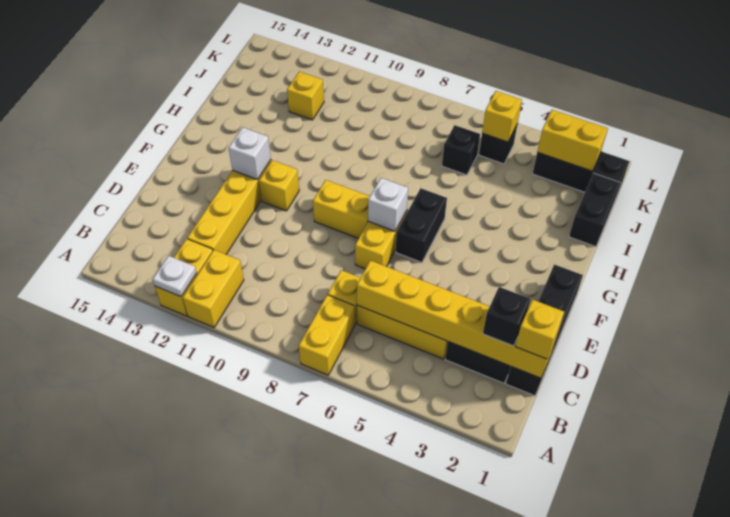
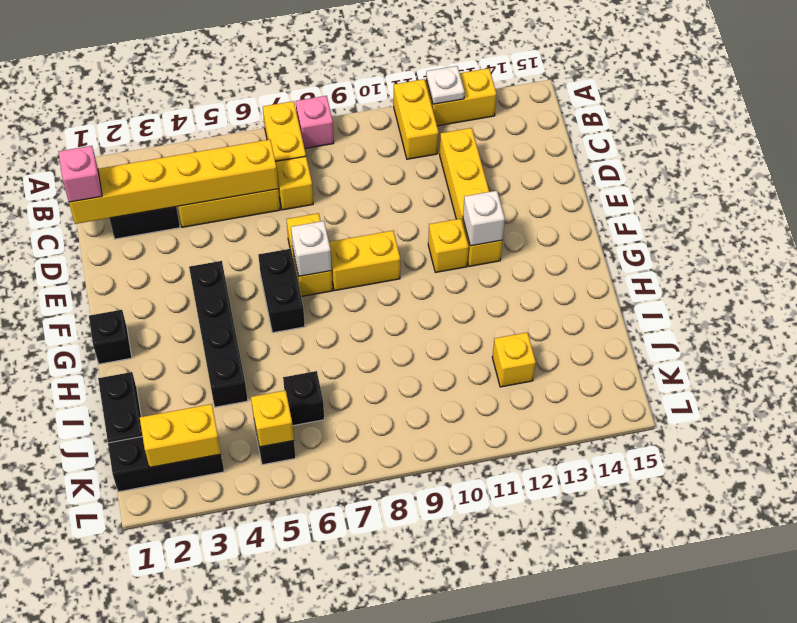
none -> pink brick A8 level 1
yellow brick A12:B12 level 1 -> yellow brick A12:A13 level 1
black brick C1:F1 level 1 -> black brick F4:I4 level 1
yellow brick C1 level 3 -> pink brick C1 level 3
black brick C2 level 3 -> black brick G1 level 1

